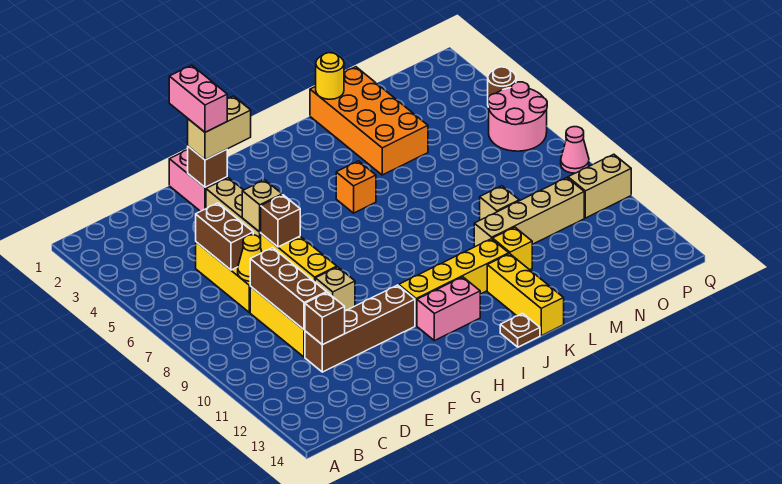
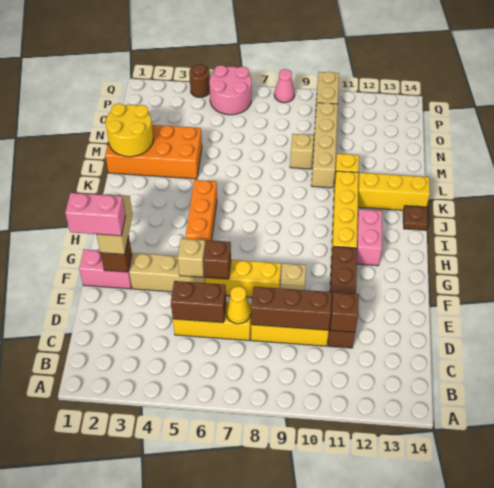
orange brick J5 level 1 -> orange brick H5:J5 level 1
yellow round brick L1 level 2 -> yellow round brick L1:M2 level 2

